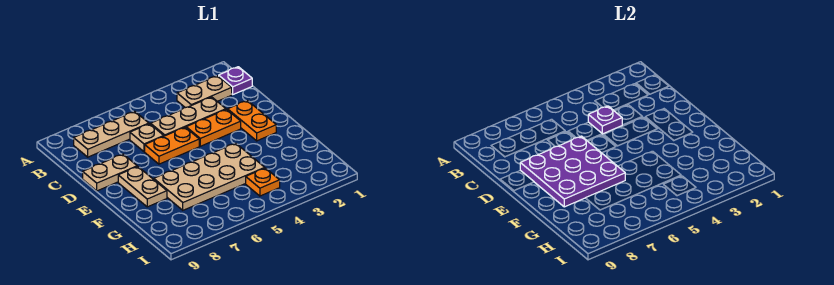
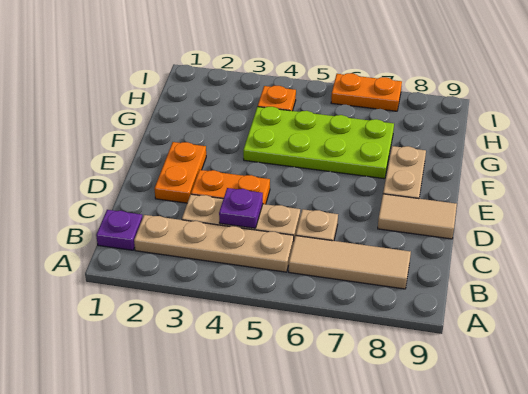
tan plate B2:B3 level 1 -> tan plate B2:B5 level 1
tan plate B6:B8 level 1 -> tan tile B6:B8 level 1
orange plate D5:D6 level 1 -> orange plate I6:I7 level 1
purple plate D6:F8 level 2 -> none
tan plate D8:D9 level 1 -> tan tile D8:D9 level 1
tan plate F4:G7 level 1 -> lime plate F4:G7 level 1

